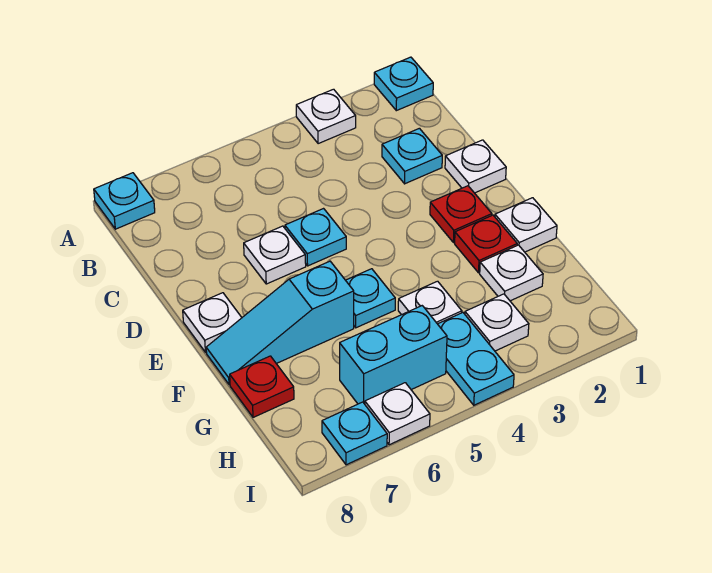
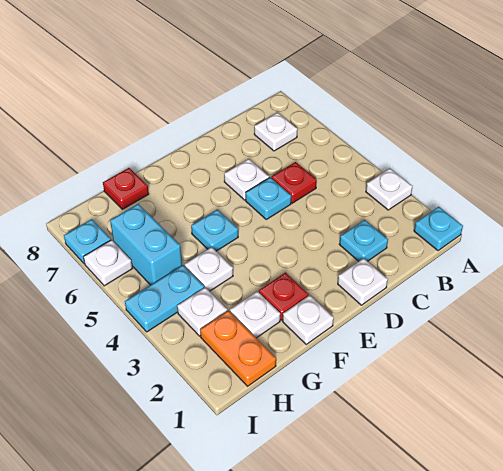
cyan plate A8 level 1 -> none
red plate E2 level 1 -> red plate C5 level 1
white plate E8 level 1 -> white plate B7 level 1
cyan slope F6:F8 level 1 top 6 -> none
none -> orange plate H1:H2 level 1

